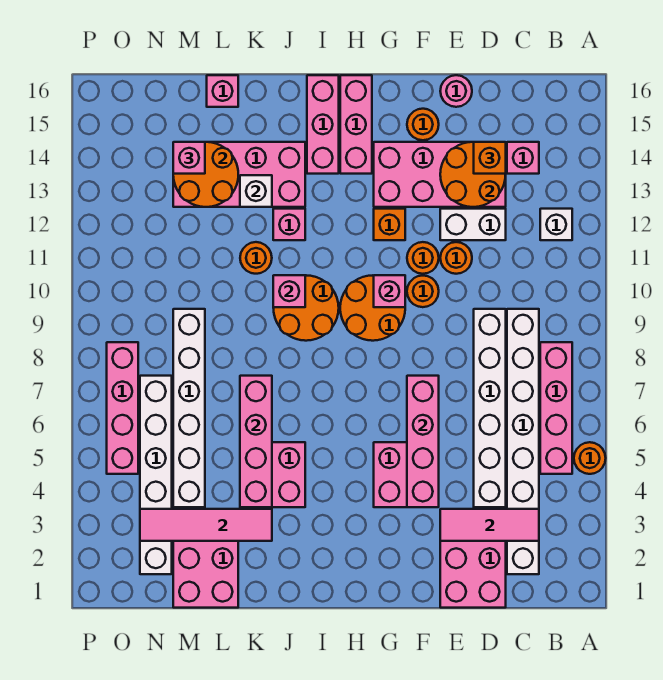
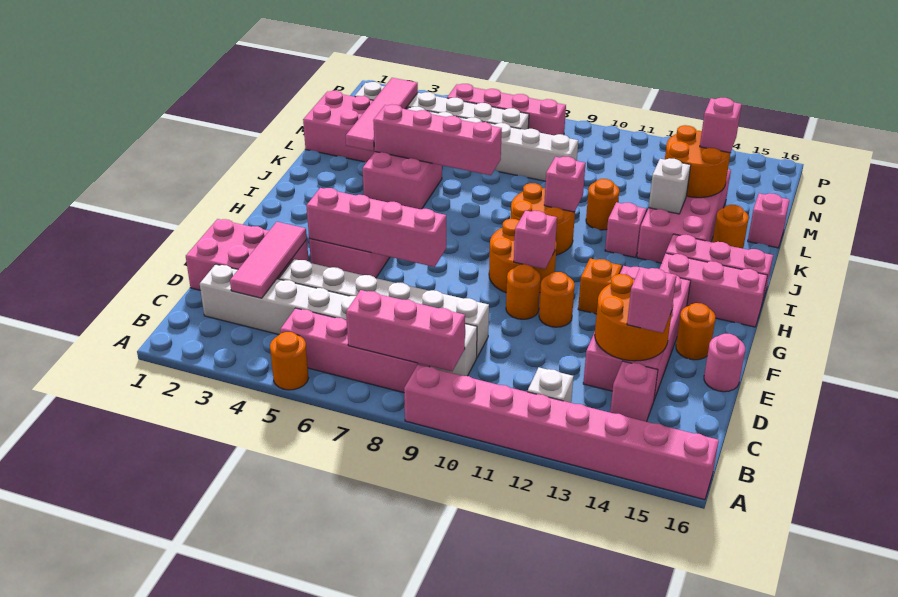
none -> pink brick A9:A16 level 1
none -> pink brick B7:B9 level 2
white brick D12:E12 level 1 -> none
orange brick D14 level 3 -> pink brick D14 level 3
orange round brick E11 level 1 -> orange round brick K15 level 1

